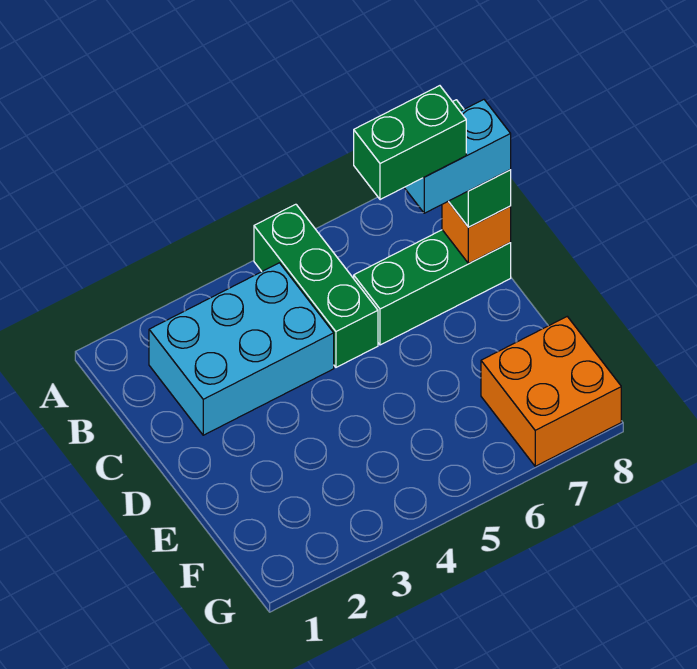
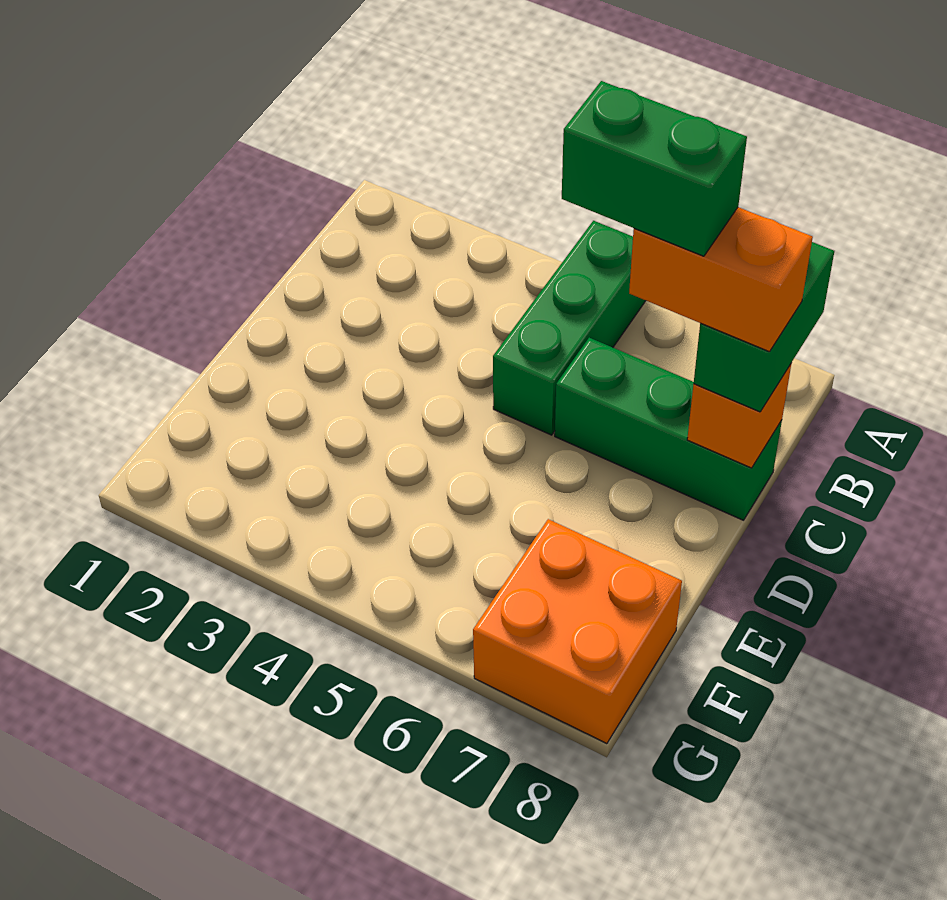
cyan brick B2:C4 level 1 -> none
cyan brick C7:C8 level 4 -> orange brick C7:C8 level 4

